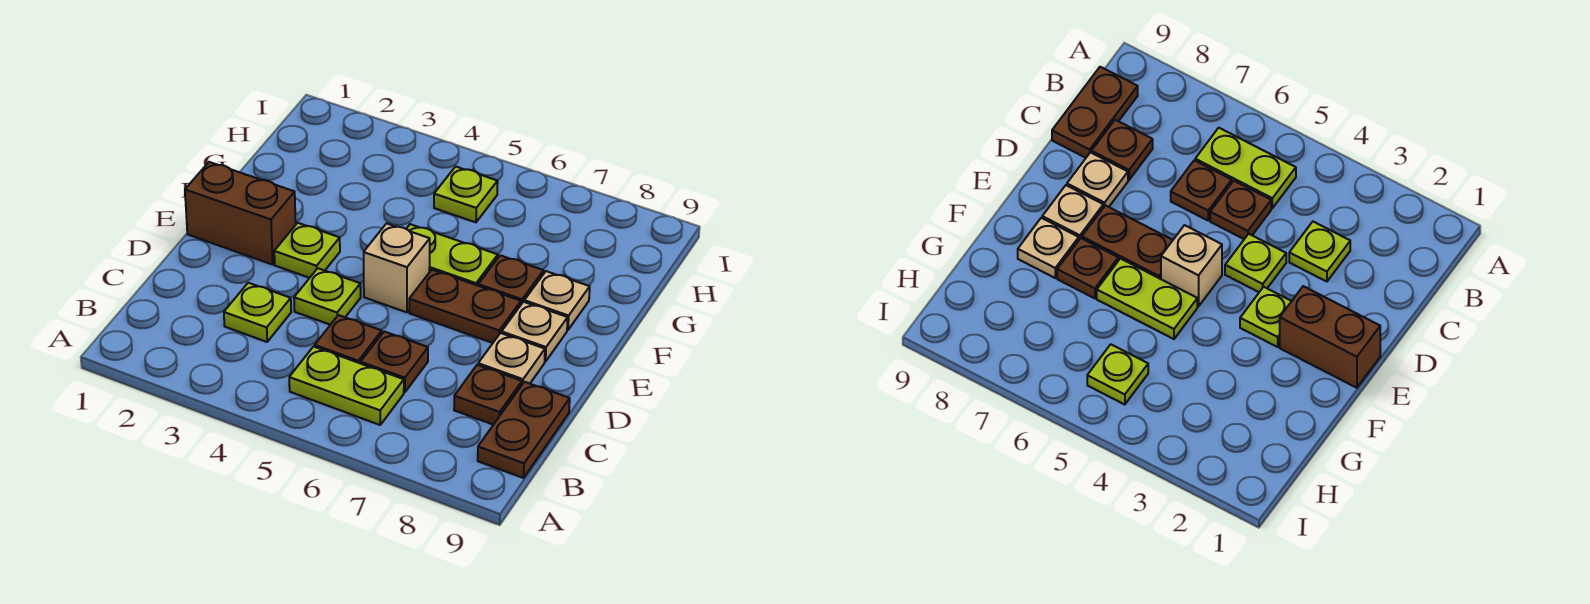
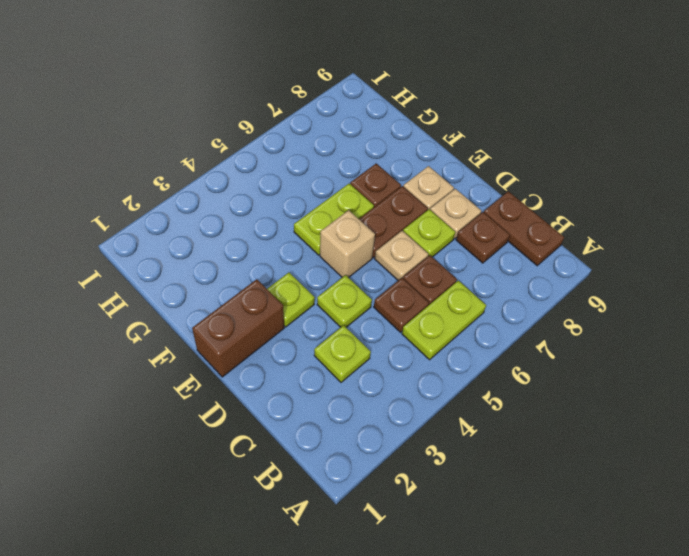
tan plate F8 level 1 -> tan plate D6 level 1
lime plate H5 level 1 -> lime plate D7 level 1

